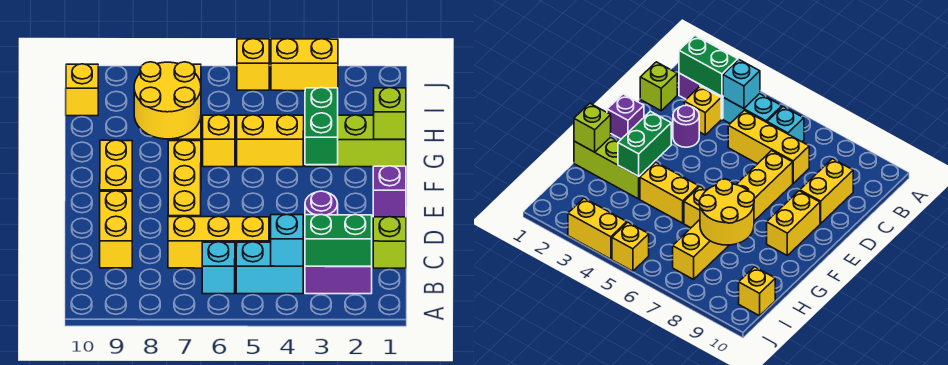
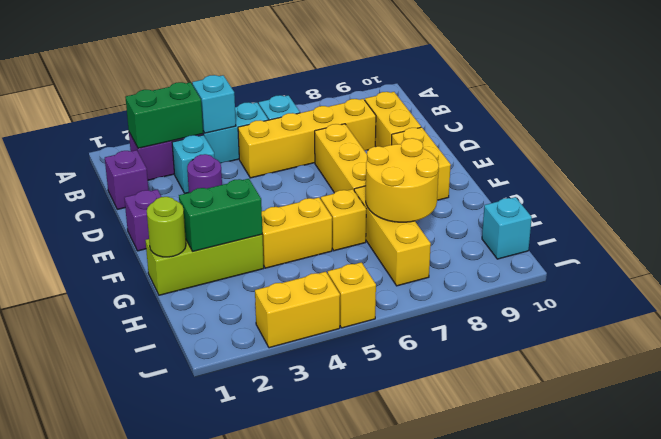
lime brick C1 level 1 -> purple brick C1 level 1
yellow brick C3 level 1 -> cyan brick C3 level 1
yellow brick C5:C7 level 1 -> yellow brick C5:C8 level 1
green brick F3:G3 level 2 -> green brick G2:G3 level 2
lime brick G1 level 2 -> lime round brick G1 level 2
yellow brick I10 level 1 -> cyan brick I10 level 1

